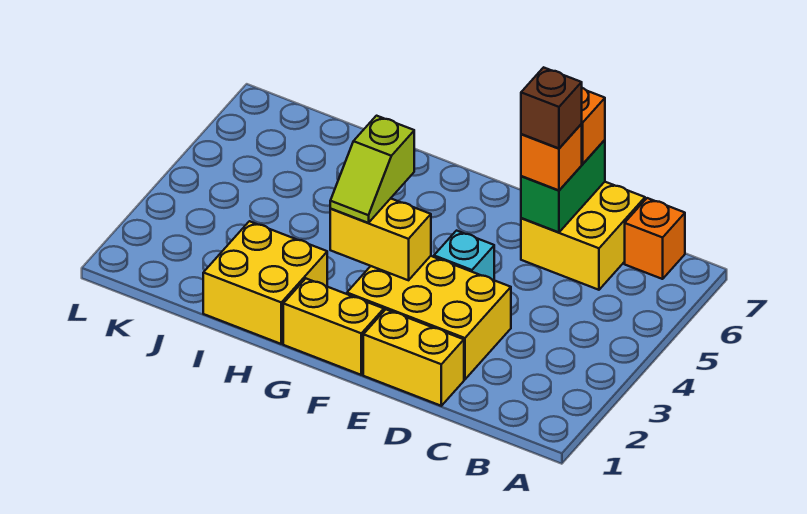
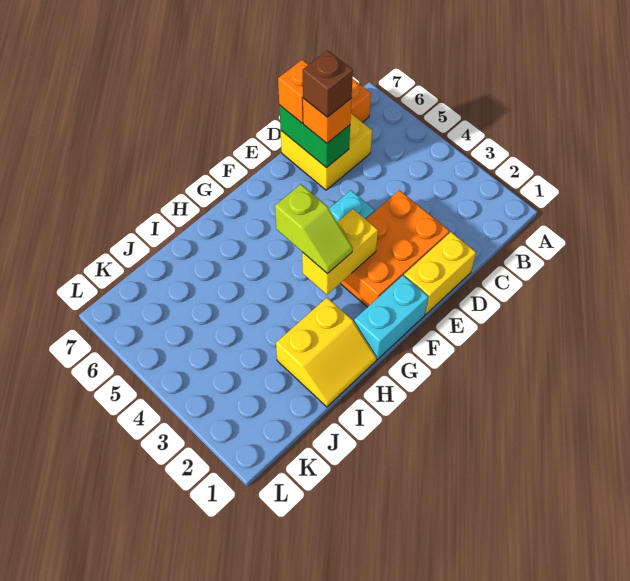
yellow brick D2:F3 level 1 -> orange brick D2:F3 level 1
yellow brick F1:G1 level 1 -> cyan brick F1:G1 level 1
yellow brick H1:I2 level 1 -> yellow slope H1:I2 level 1 top 2

